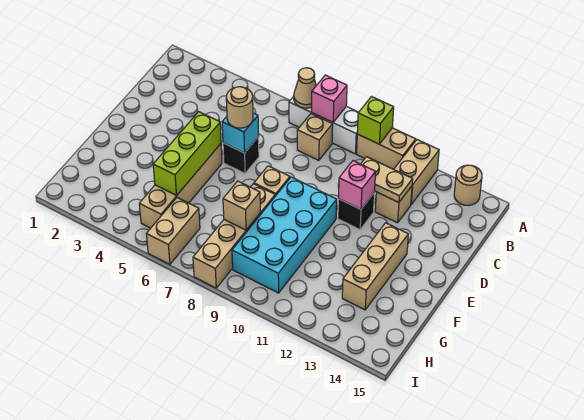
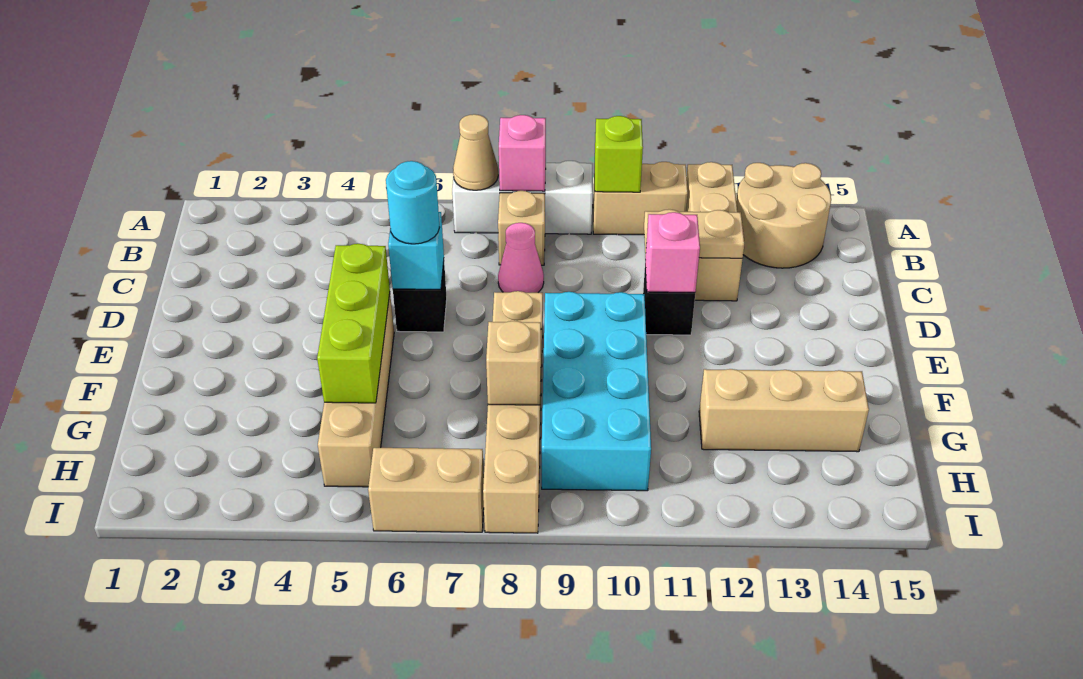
tan round brick A14 level 1 -> tan round brick A13:B14 level 1
none -> pink cone C8 level 1
tan round brick D6 level 3 -> cyan round brick D6 level 3
tan brick E13:G13 level 1 -> tan brick G12:G14 level 1
tan brick H6:I6 level 1 -> tan brick I6:I7 level 1

